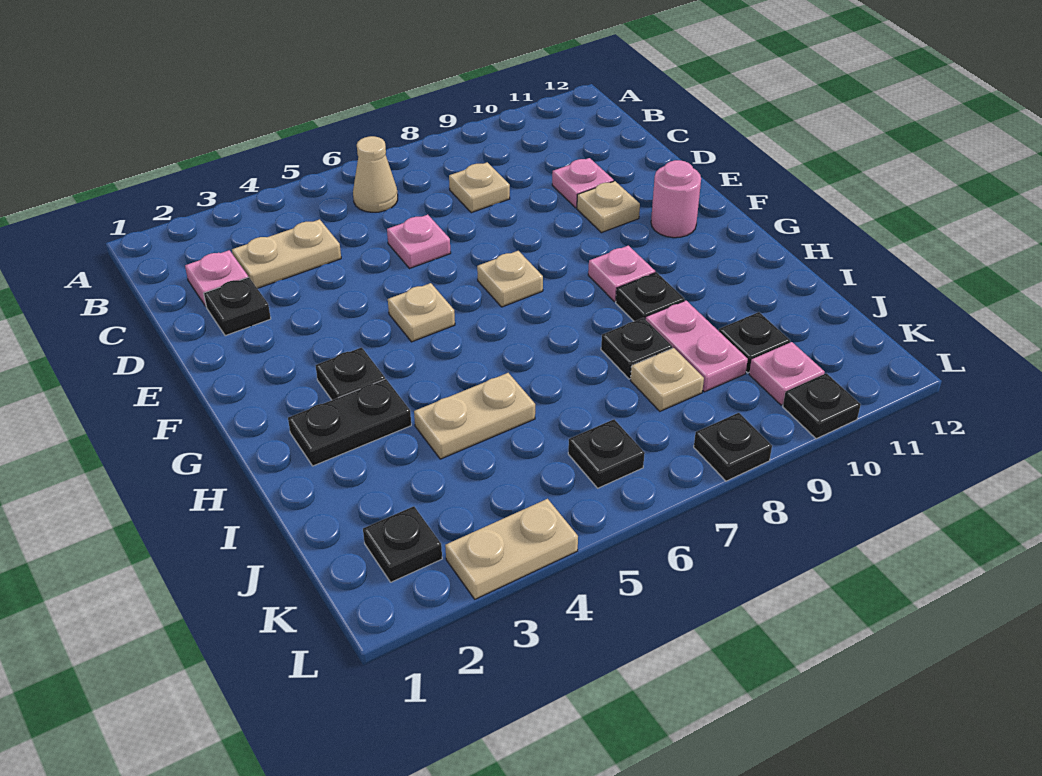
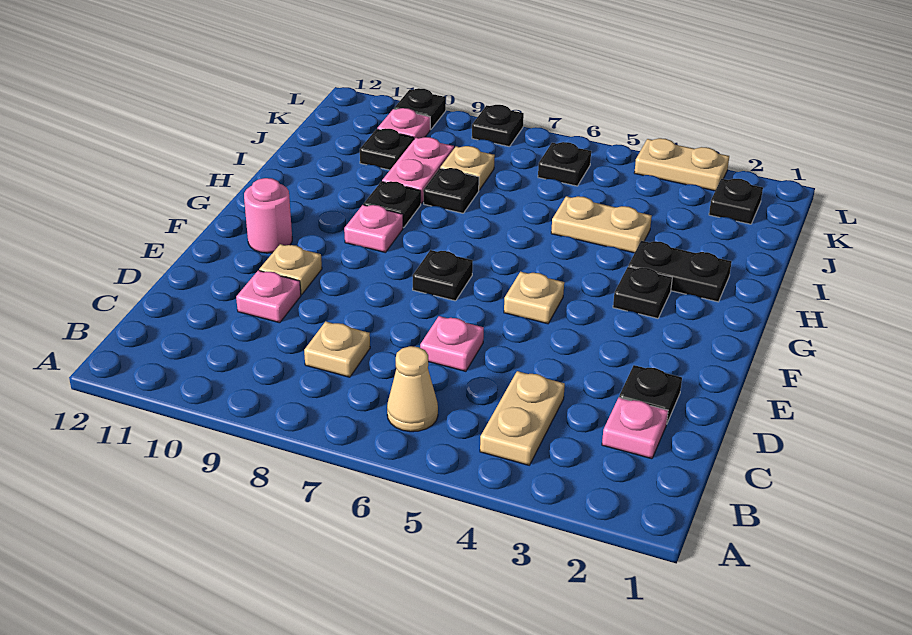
tan plate C3:C4 level 1 -> tan plate B4:C4 level 1
tan plate F7 level 1 -> black plate F7 level 1

